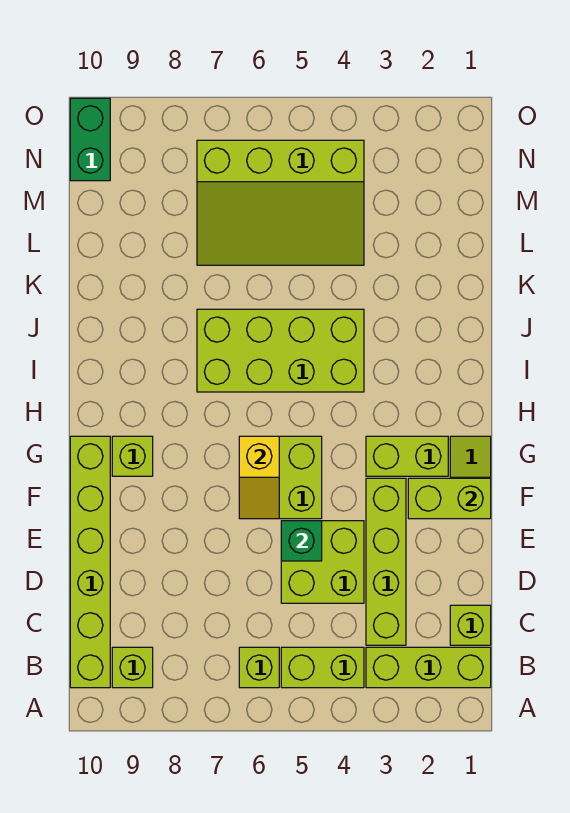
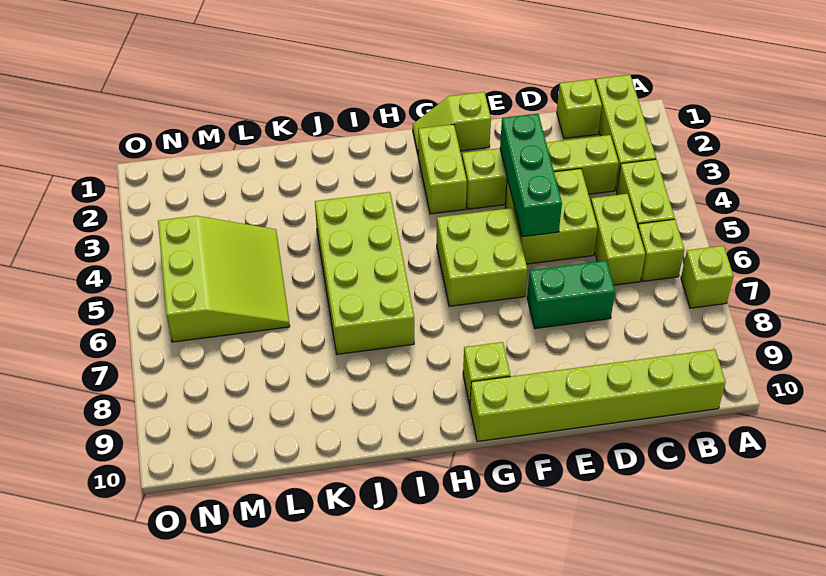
lime brick B9 level 1 -> lime brick A7 level 1
green brick E5 level 2 -> green brick E3:E5 level 2
lime brick F1:F2 level 2 -> lime brick C5:C6 level 1
yellow slope F6:G6 level 2 top G -> none
lime slope L4:N7 level 1 top N -> lime slope L4:N6 level 1 top N
green brick N10:O10 level 1 -> green brick D7:E7 level 1

